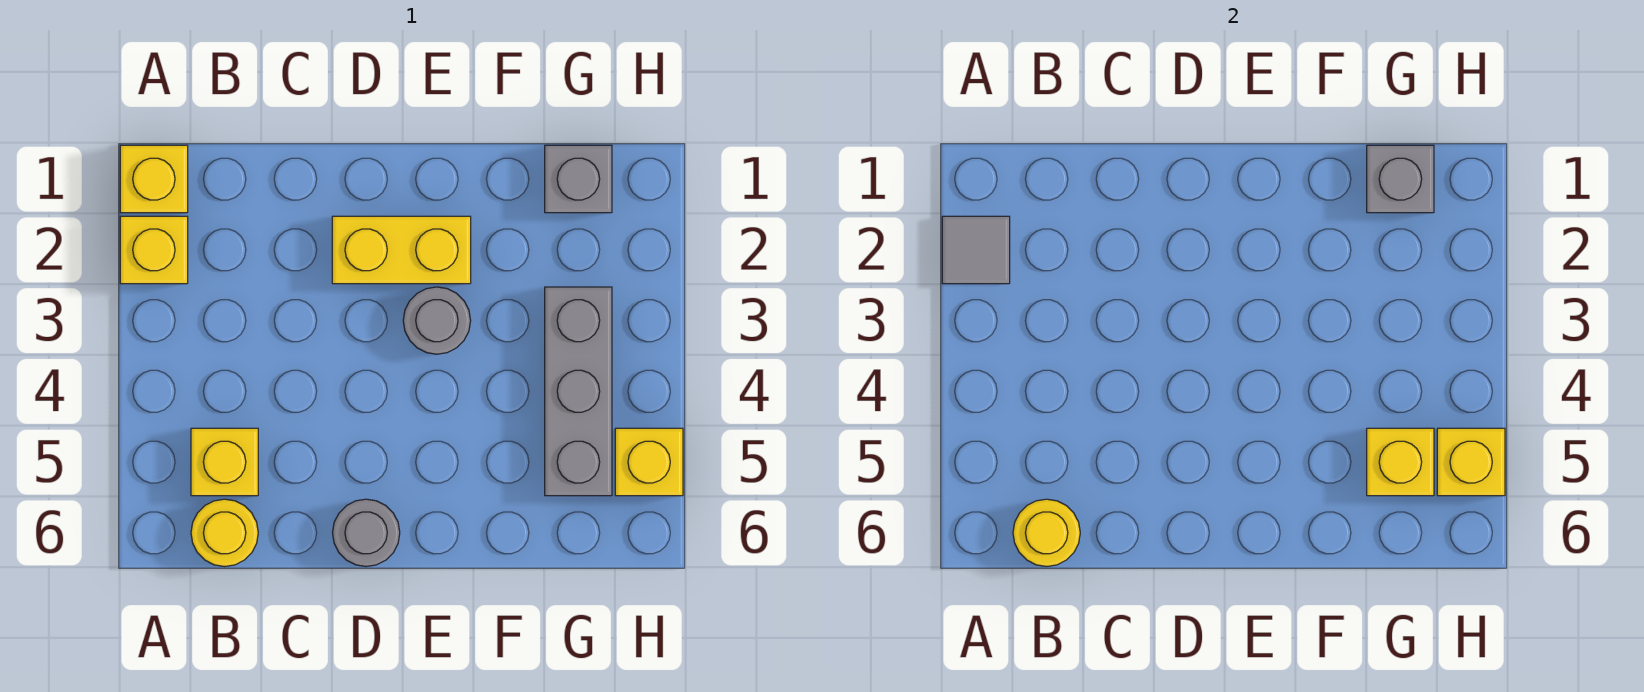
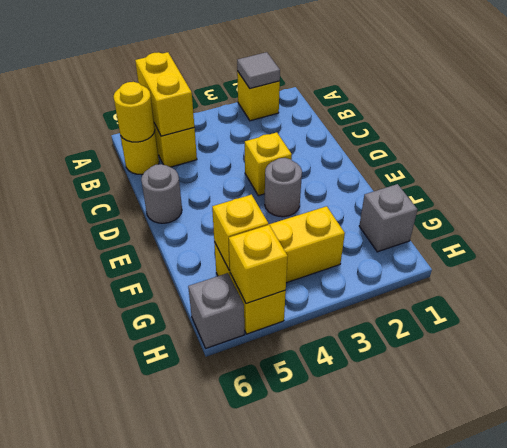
yellow brick A1 level 1 -> yellow brick D3 level 1
yellow brick D2:E2 level 1 -> yellow brick A5:B5 level 2
grey brick G1 level 2 -> grey brick H6 level 1
grey brick G3:G5 level 1 -> yellow brick G3:G5 level 1

